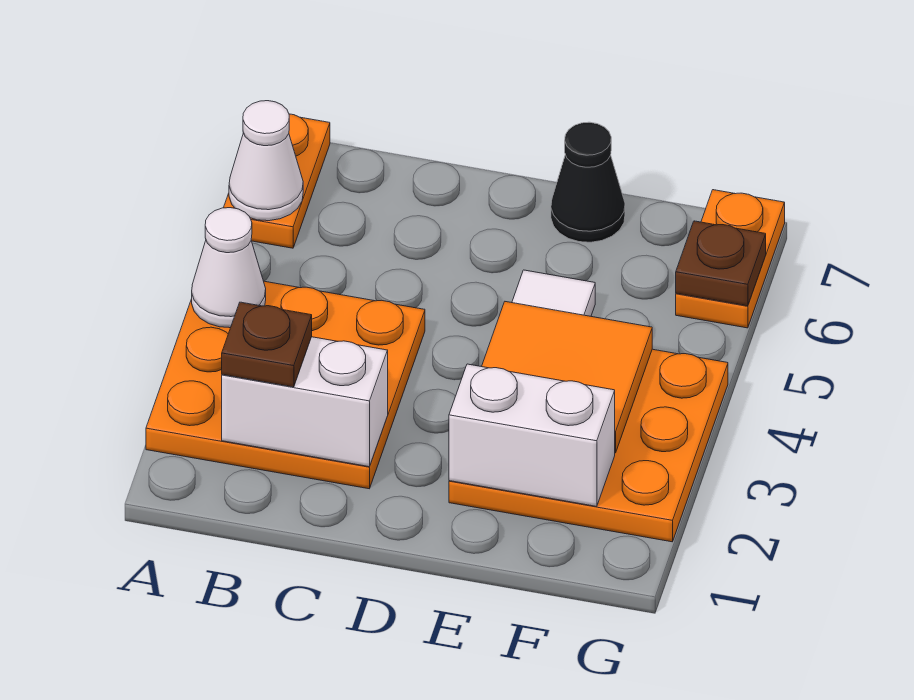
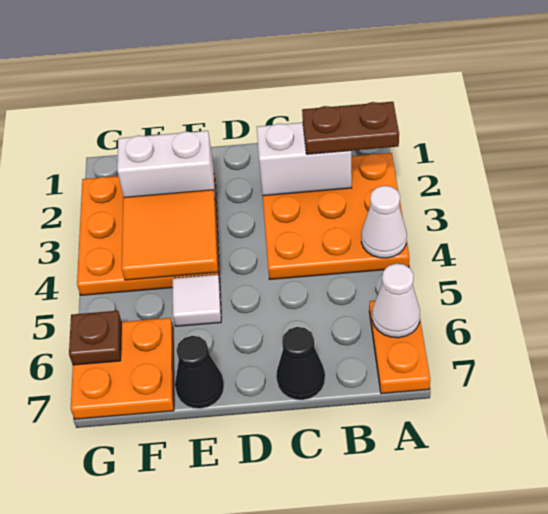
brown plate B2 level 3 -> brown plate A2:B2 level 3
none -> black cone C7 level 1
orange plate G6:G7 level 1 -> orange plate F6:G7 level 1

